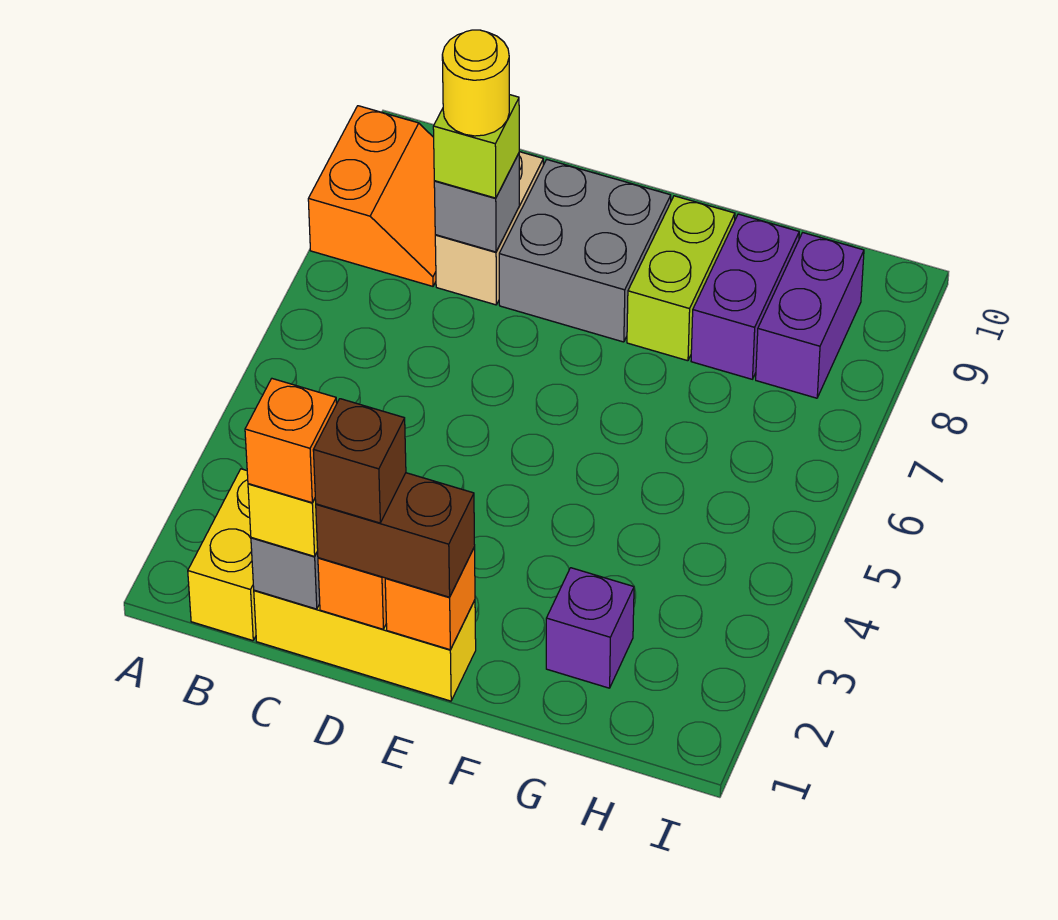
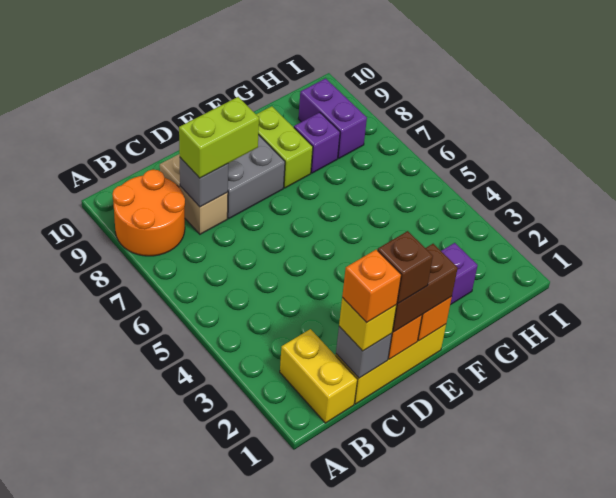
orange slope A8:B9 level 1 top A -> orange round brick A8:B9 level 1
lime brick C8 level 3 -> lime brick C8:D8 level 3
yellow round brick C8 level 4 -> none
purple brick G8:G9 level 1 -> purple brick G8 level 1

